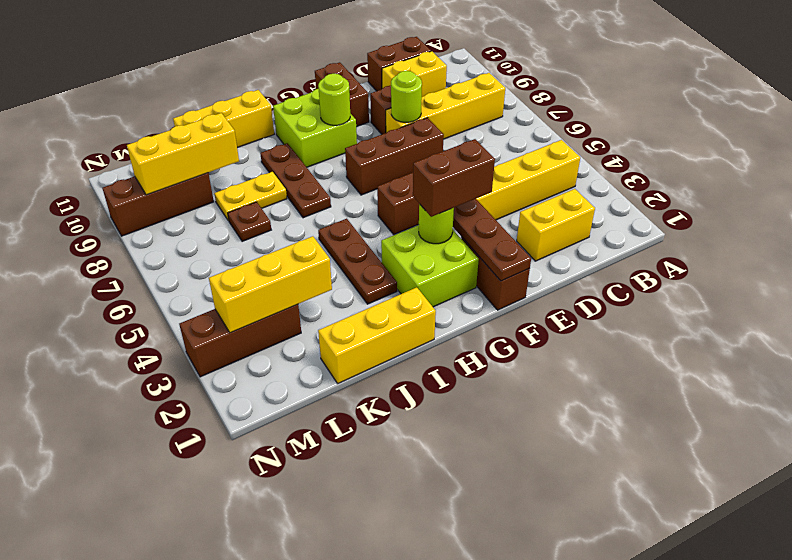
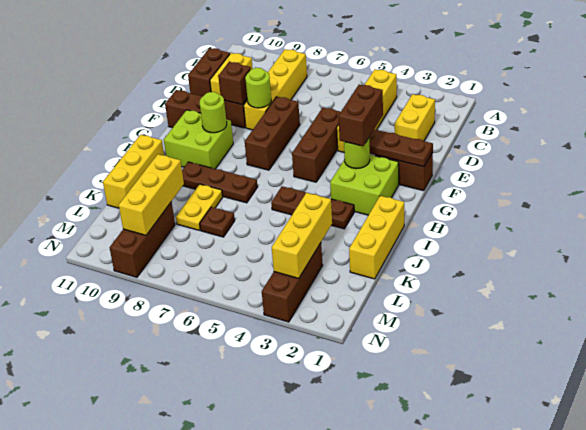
none -> brown brick E9 level 2

